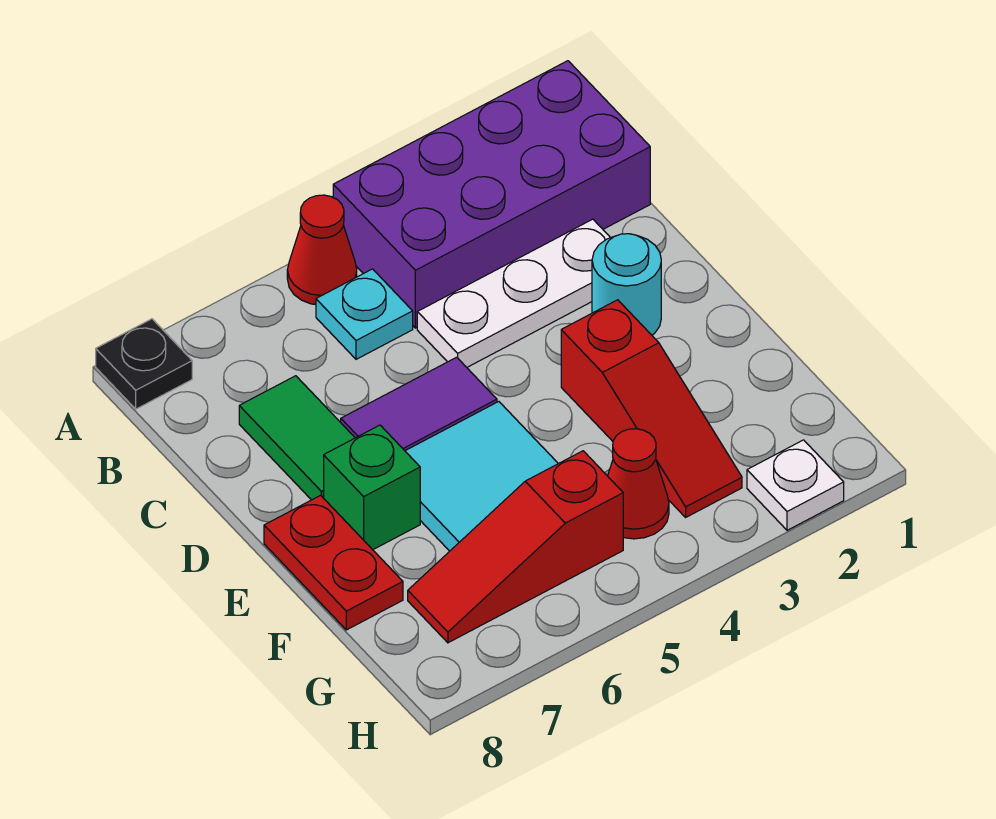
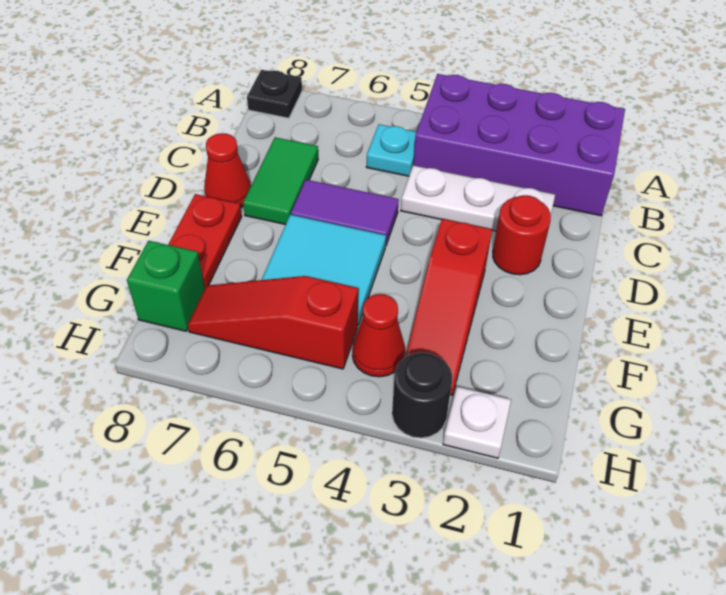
red cone A5 level 1 -> red cone D8 level 1
cyan round brick D2 level 1 -> red round brick D2 level 1
green brick E7 level 1 -> green brick G8 level 1
none -> black round brick H3 level 1

